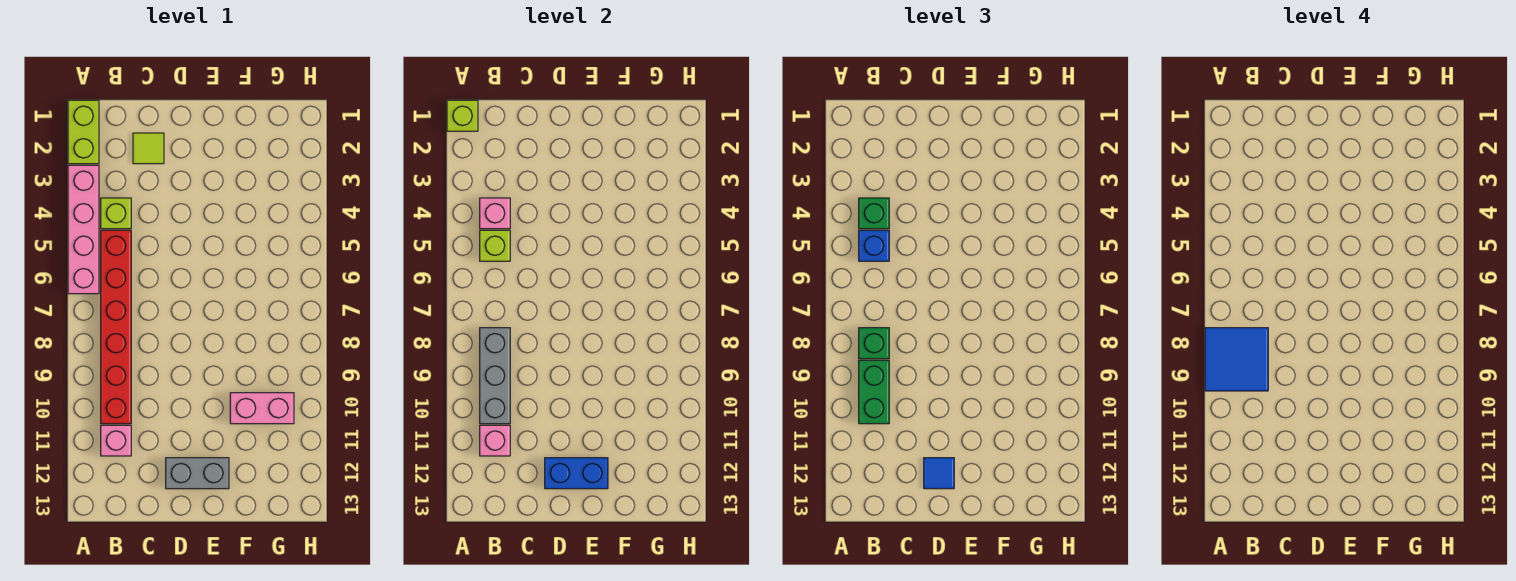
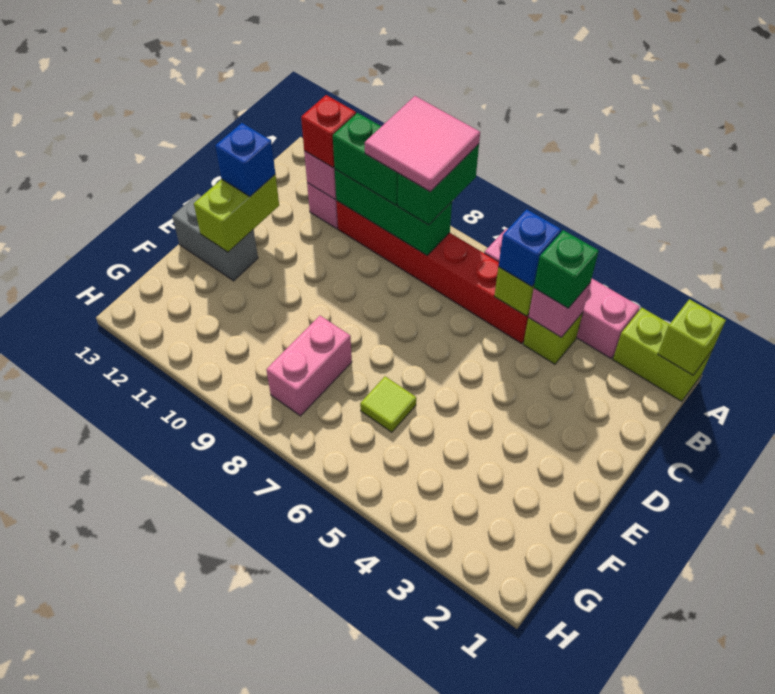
blue tile A8:B9 level 4 -> pink tile A8:B9 level 4
grey brick B8:B10 level 2 -> green brick B8:B10 level 2
green brick B8 level 3 -> green brick A8:B8 level 3
none -> red brick B11 level 3
lime tile C2 level 1 -> lime tile F6 level 1
grey brick D12:E12 level 1 -> grey brick E12:E13 level 1
blue brick D12:E12 level 2 -> lime brick D12:E12 level 2
blue tile D12 level 3 -> blue brick D12 level 3
pink brick F10:G10 level 1 -> pink brick F8:G8 level 1

